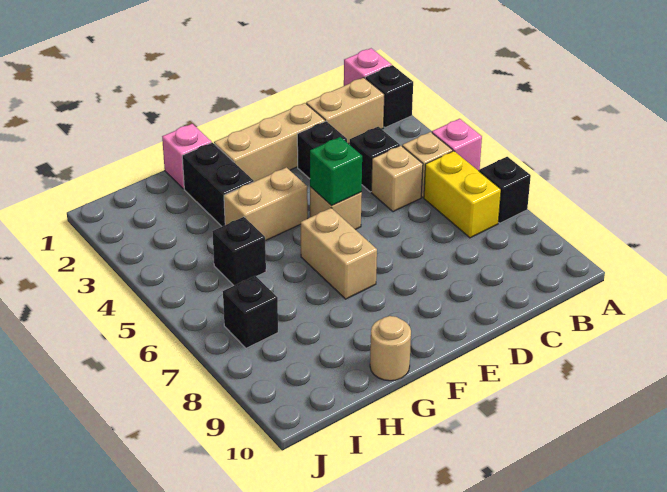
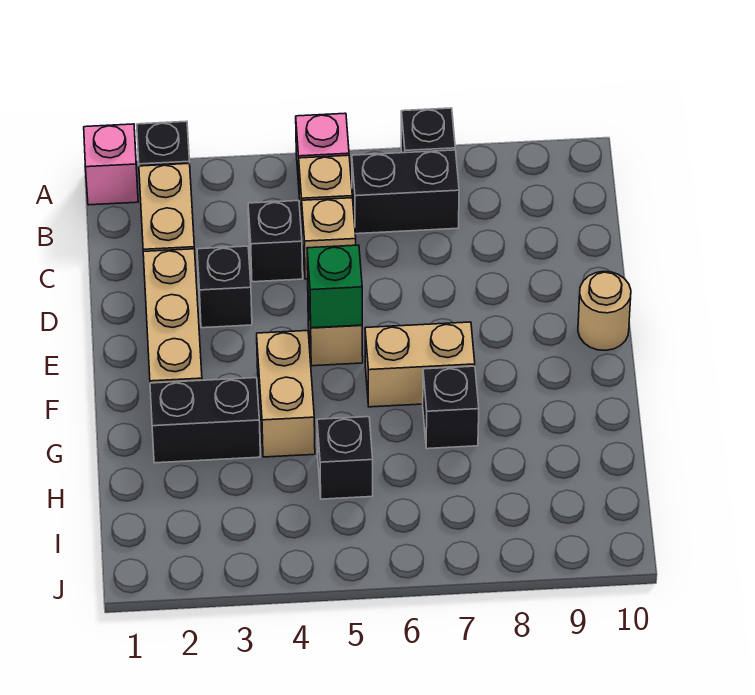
yellow brick B6:B7 level 1 -> black brick B6:B7 level 1
pink brick G1 level 1 -> none
tan round brick G10 level 1 -> tan round brick E10 level 1
black brick I7 level 1 -> black brick G7 level 1

